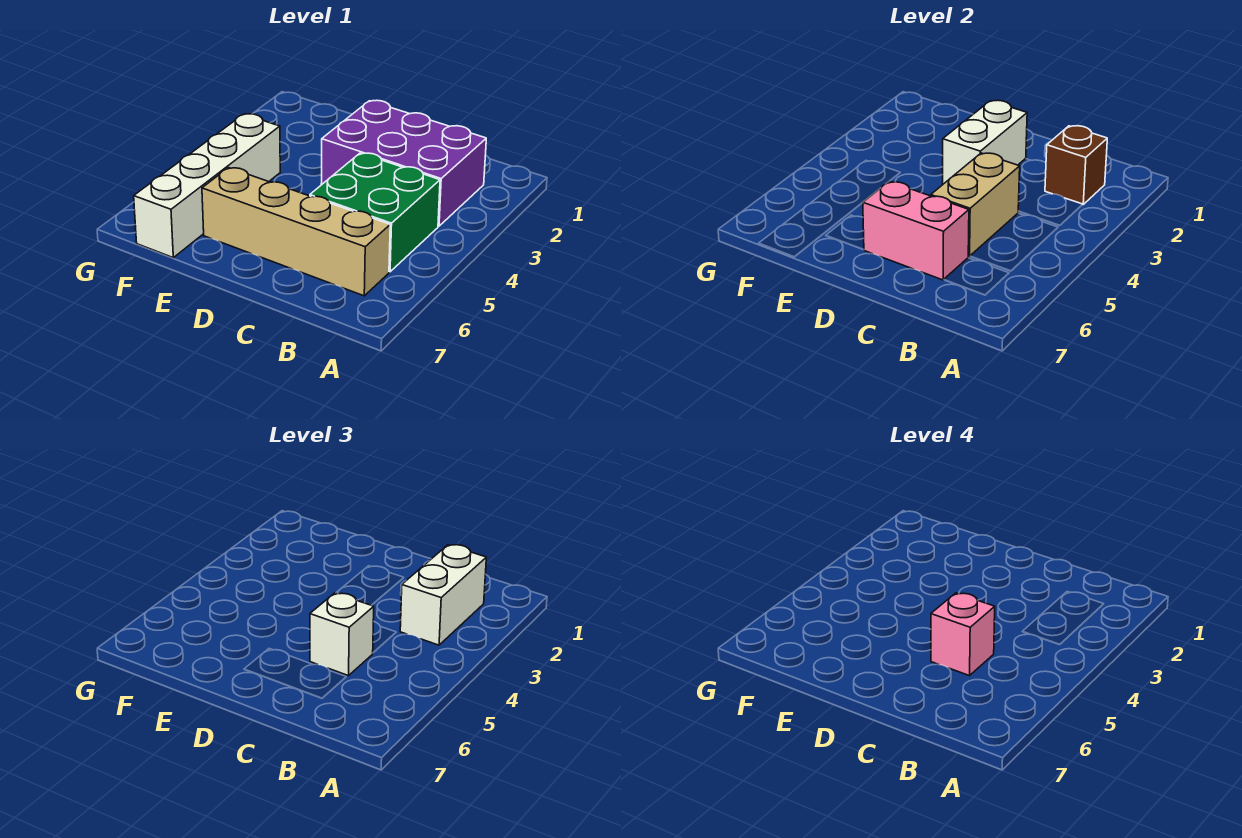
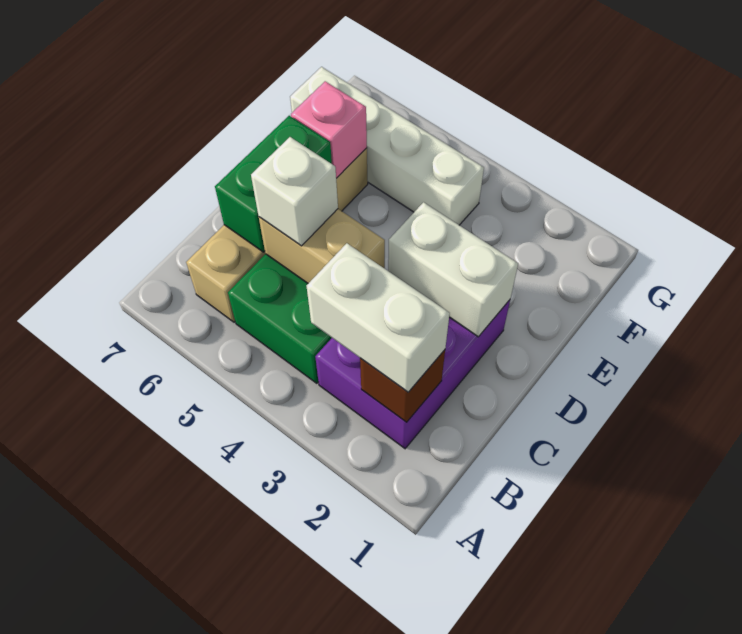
pink brick C5 level 4 -> pink brick E6 level 2
pink brick C6:D6 level 2 -> green brick C6:D6 level 2

